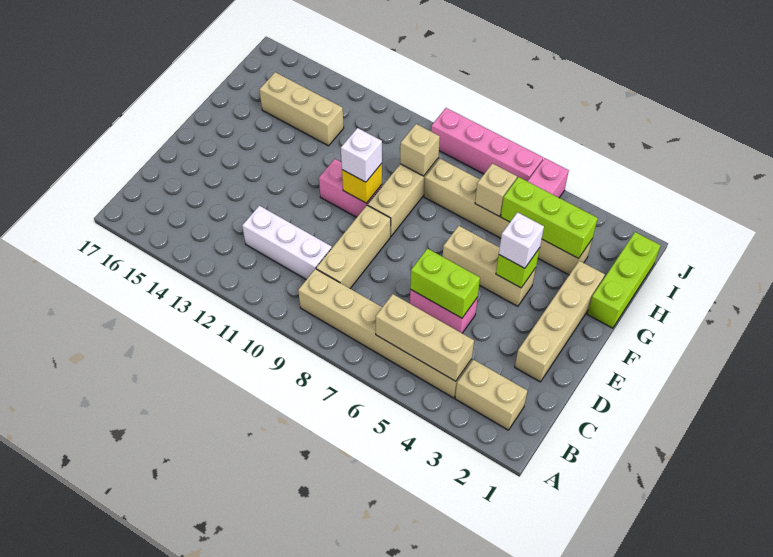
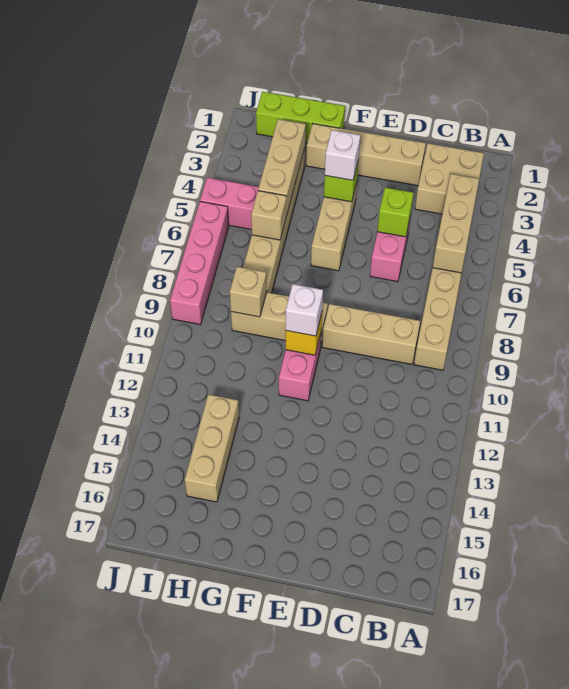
tan brick B2:B3 level 1 -> tan brick B2:C3 level 1
white brick C10:C12 level 1 -> none
lime brick D5:D6 level 2 -> lime brick D5 level 2
lime brick H3:H5 level 2 -> tan brick H3:H5 level 2

